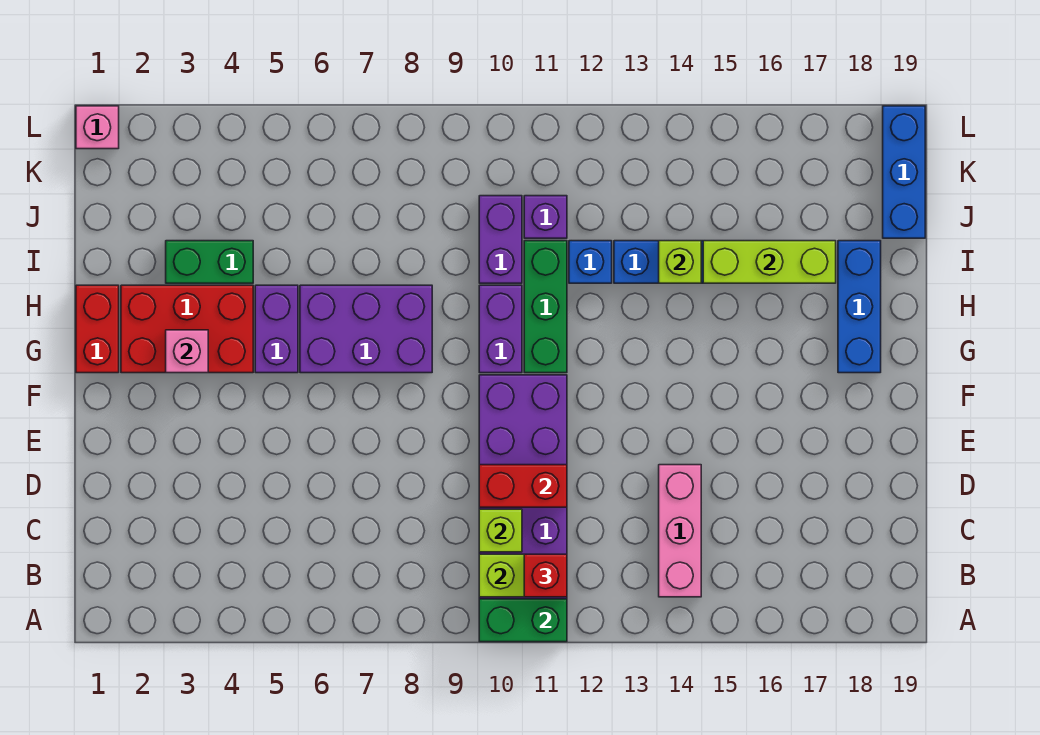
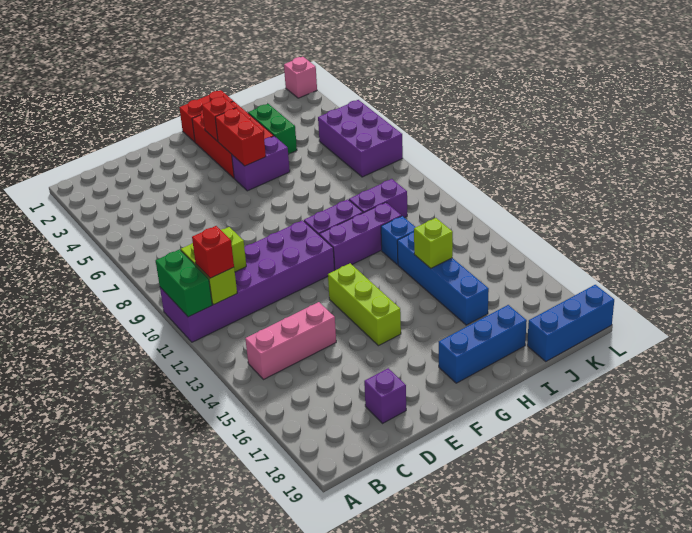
red brick D10:D11 level 2 -> red brick G4:G5 level 2
pink brick G3 level 2 -> red brick G3 level 2
purple brick G6:H8 level 1 -> purple brick K5:L7 level 1
green brick G11:I11 level 1 -> purple brick G11:I11 level 1
lime brick I15:I17 level 2 -> lime brick F13:F15 level 1
purple brick J11 level 1 -> purple brick D18 level 1

